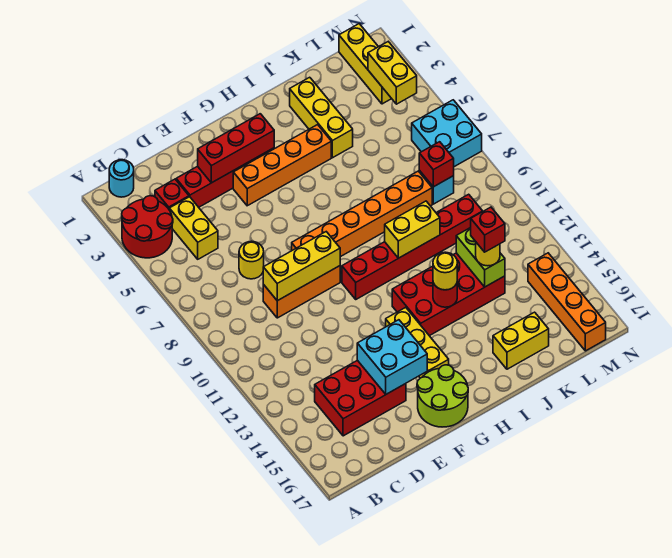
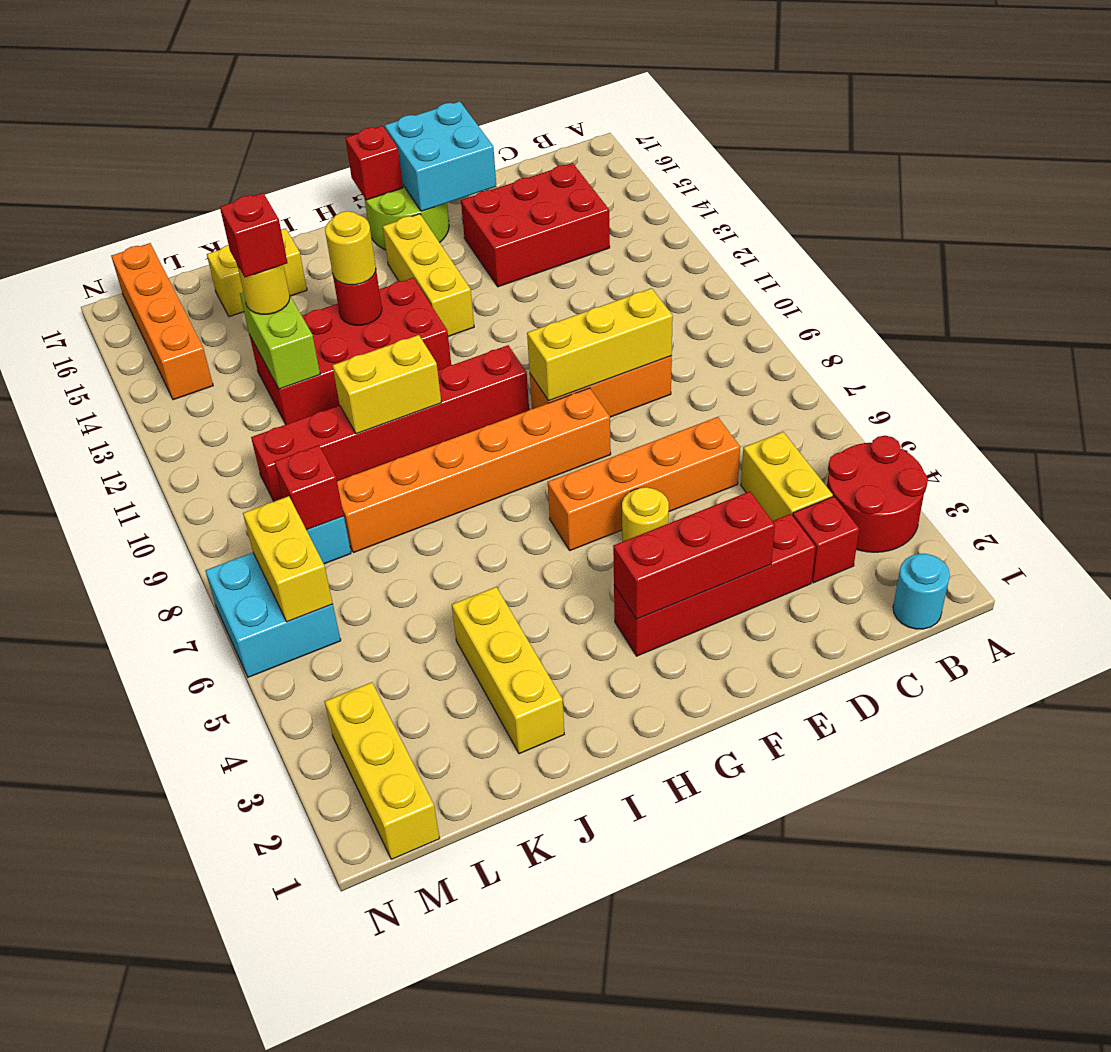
yellow round brick D7 level 1 -> yellow round brick F5 level 1
cyan brick E14:F15 level 2 -> cyan brick E16:F17 level 2
orange brick F4:I4 level 1 -> orange brick D6:G6 level 1
none -> red brick G17 level 2
yellow brick M3:M4 level 2 -> yellow brick M6:M7 level 2

